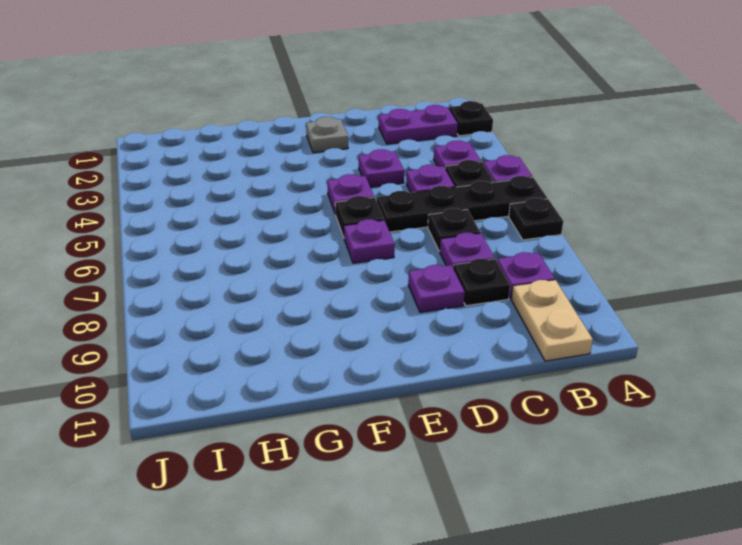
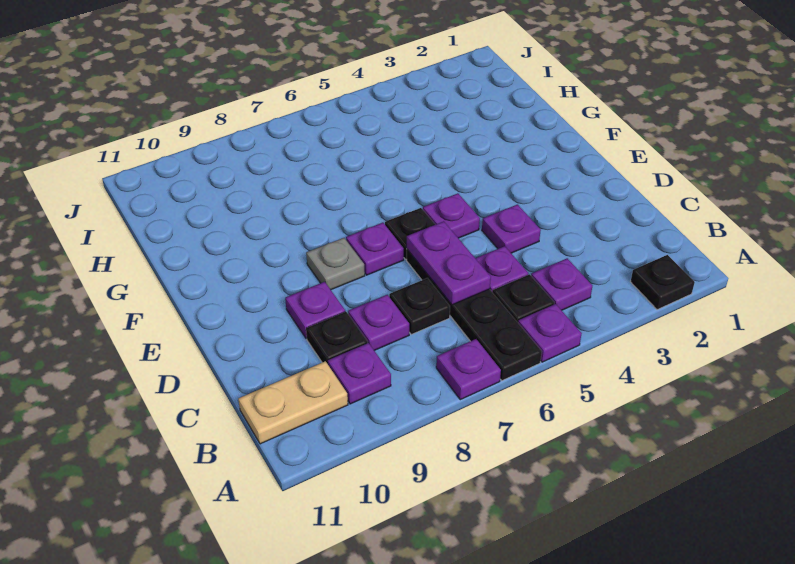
black plate A7 level 1 -> purple plate A7 level 1
purple plate B2:C2 level 1 -> purple plate C6:D6 level 2
grey plate E2 level 1 -> grey plate E8 level 1

